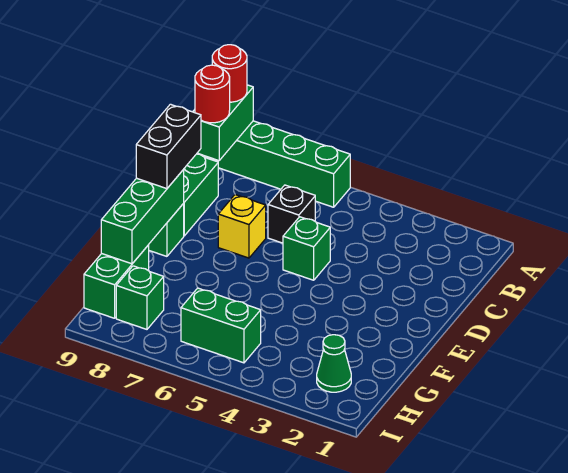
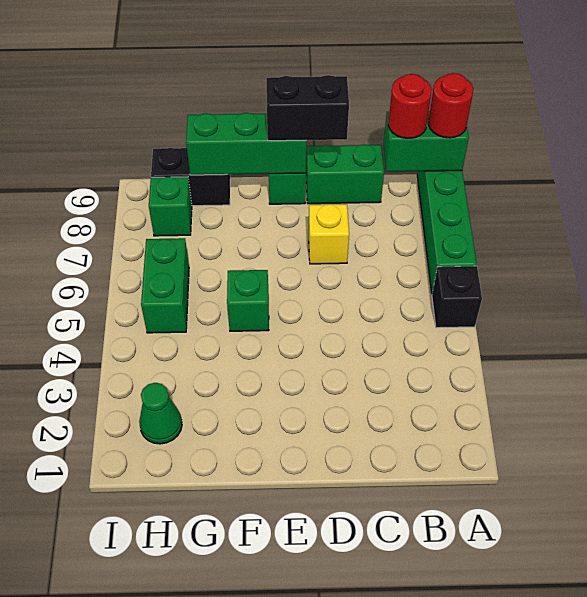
black brick C6 level 1 -> black brick A5 level 1
green brick D5 level 1 -> green brick F5 level 1
green brick G9:H9 level 1 -> black brick G9:H9 level 1

